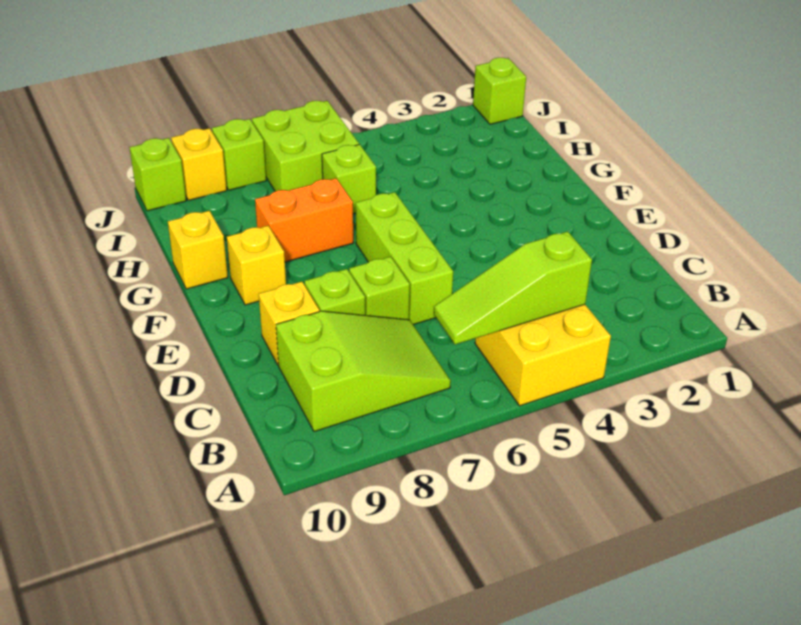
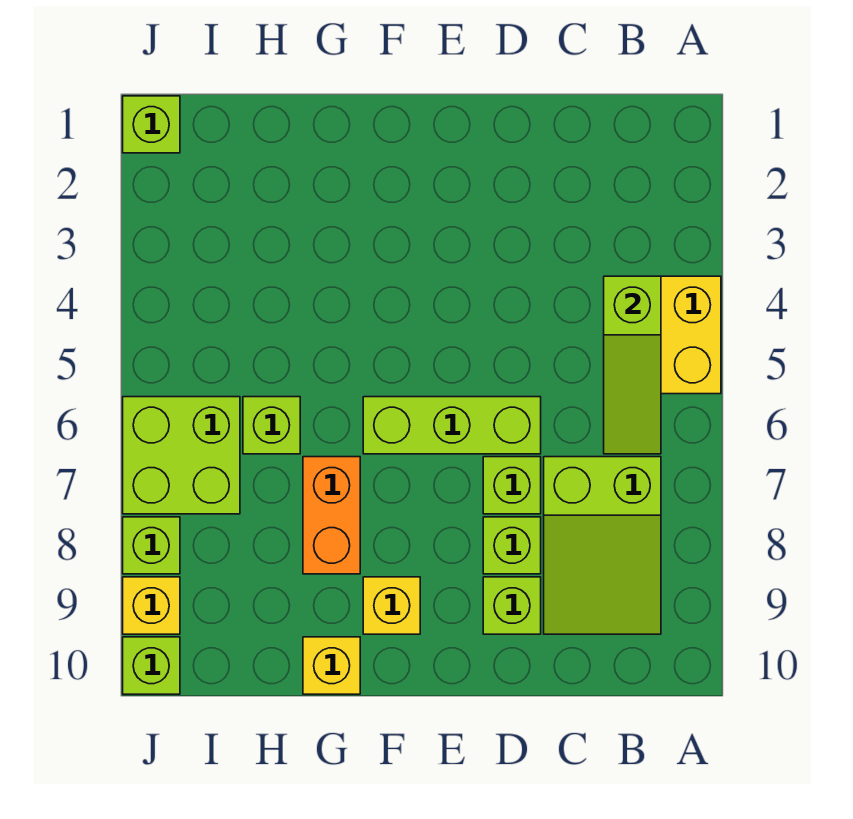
lime slope B7:C9 level 1 top 9 -> lime slope B7:C9 level 1 top 7
yellow brick D9 level 1 -> lime brick D9 level 1

